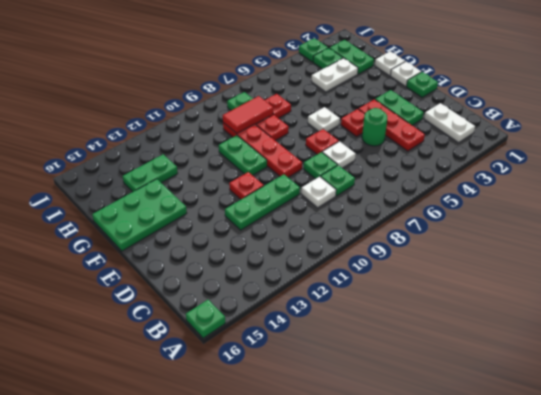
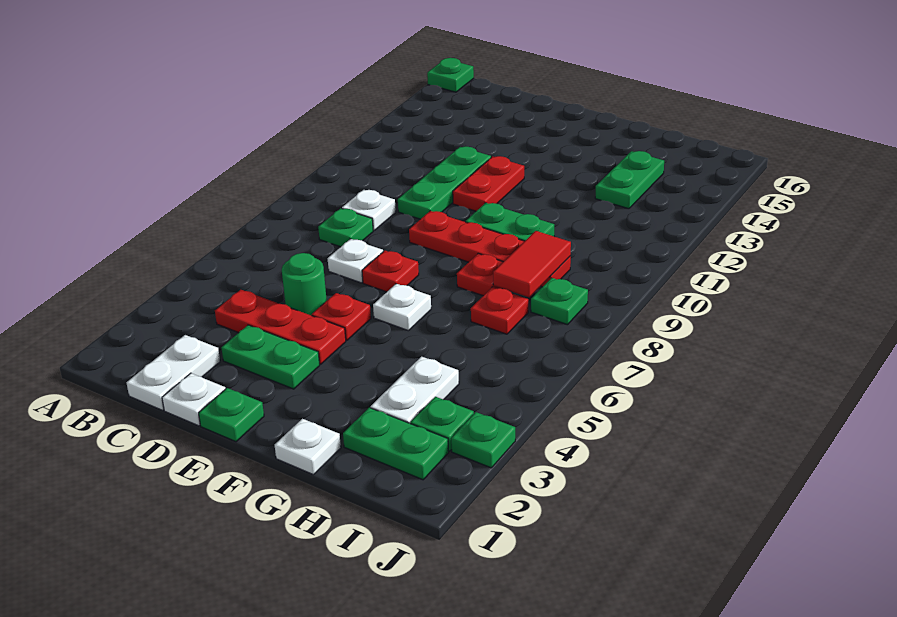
white plate B2:C2 level 1 -> white plate C1:C2 level 1
green plate D8 level 1 -> none
red plate E11 level 1 -> red plate E11:E12 level 1
white plate F1 level 1 -> white plate D1 level 1
green plate F14:G16 level 1 -> none

